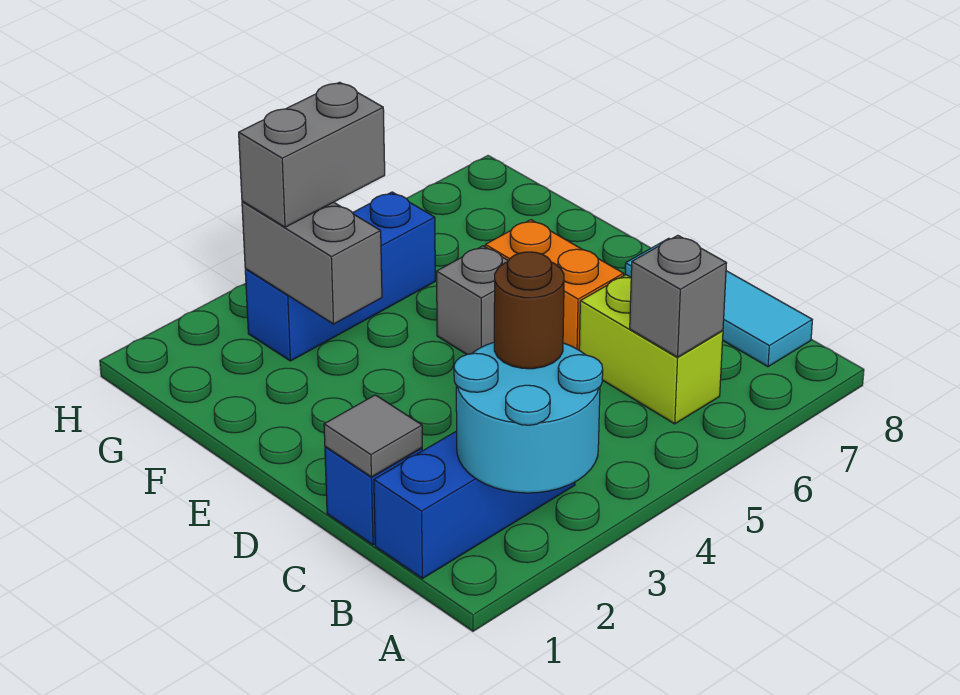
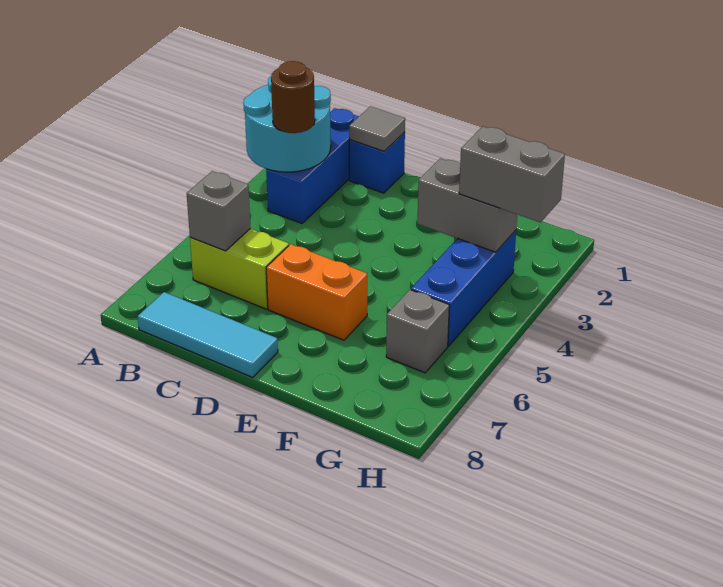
grey brick E5 level 1 -> grey brick G6 level 1
grey brick G3:G4 level 3 -> grey brick G3:H3 level 3

